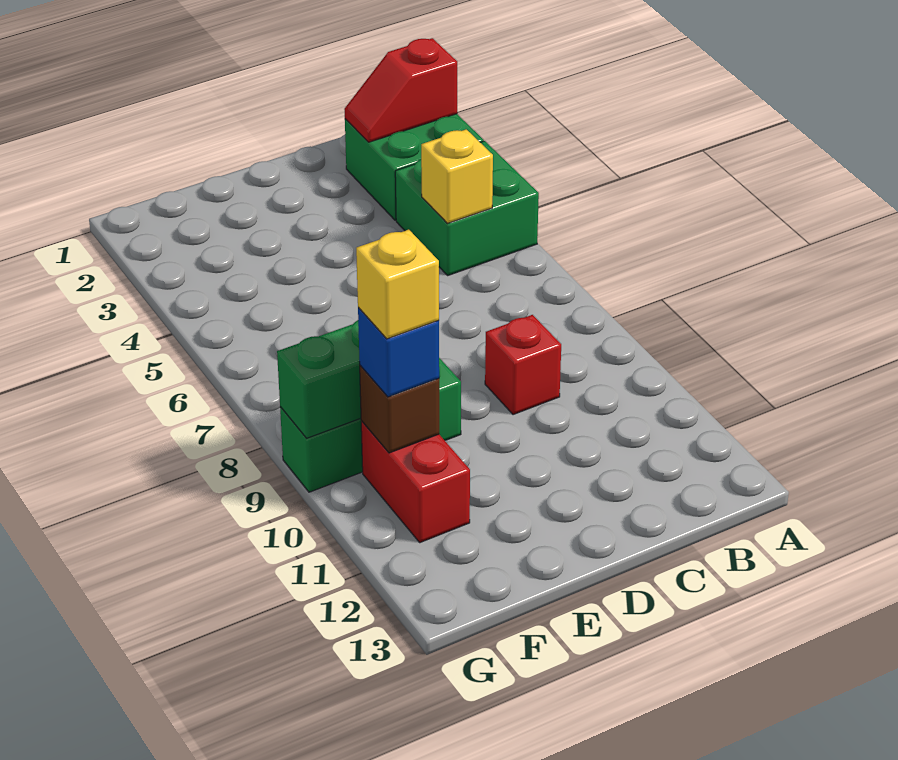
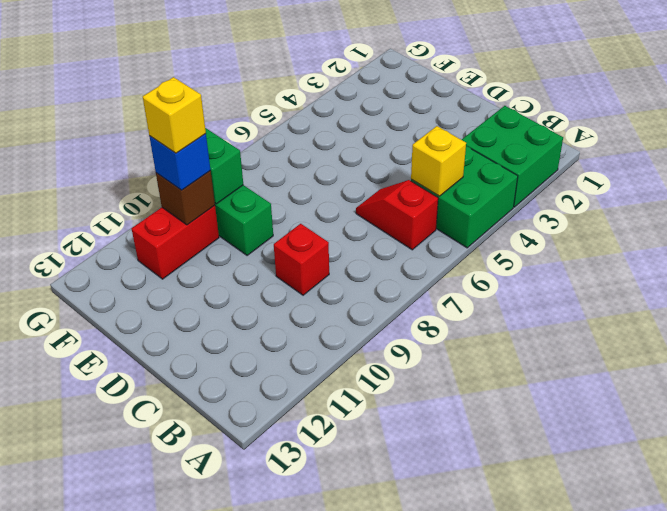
red slope A2:B2 level 2 top A -> red slope B6:C6 level 1 top B

